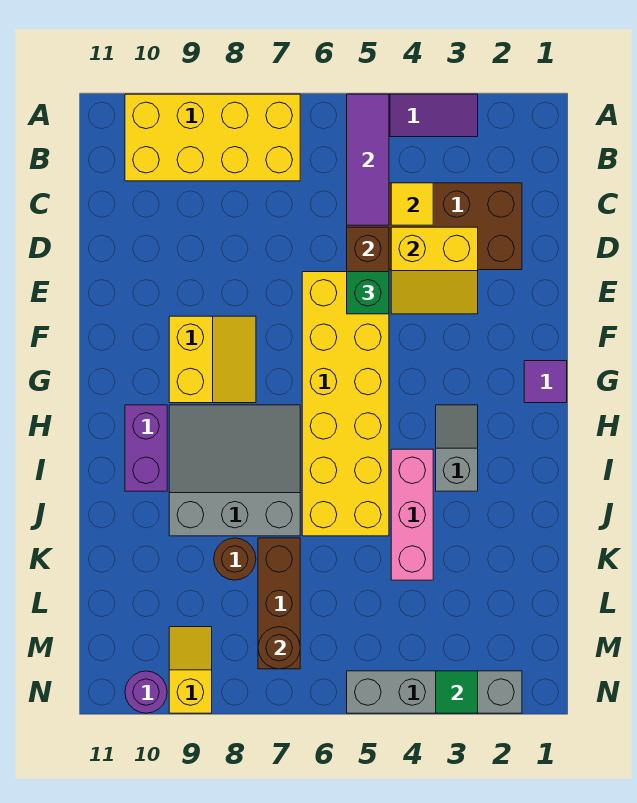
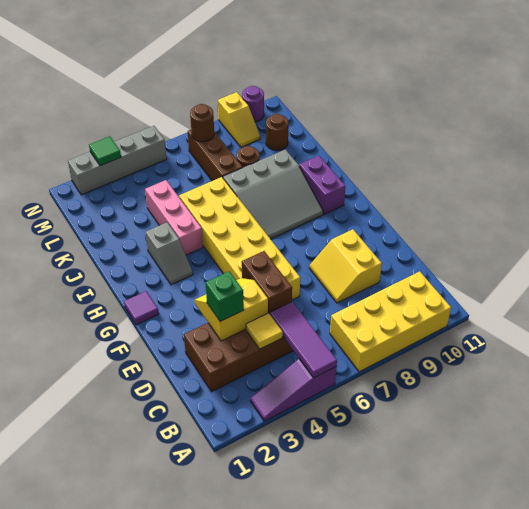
green brick E5 level 3 -> green brick D3 level 3
yellow slope F8:G9 level 1 top 9 -> yellow slope D8:E9 level 1 top 9
none -> brown round brick L10 level 1

